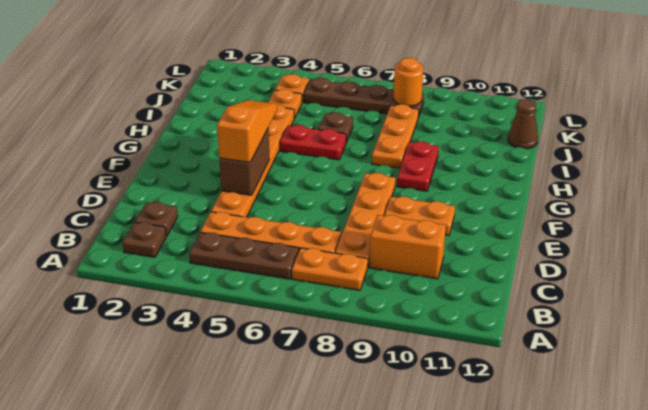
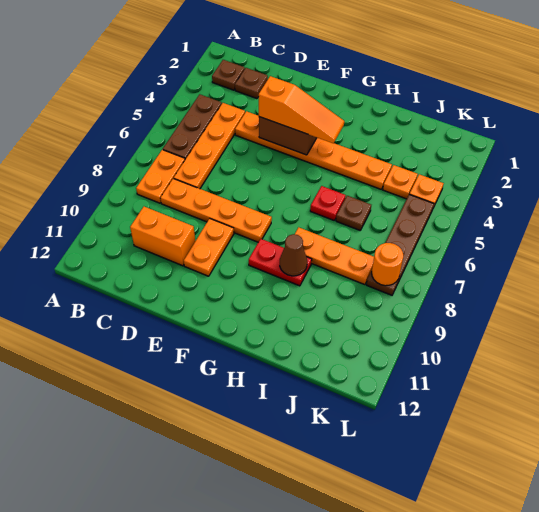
orange brick C9:C10 level 1 -> orange brick C10:D10 level 1
red plate H5:H6 level 1 -> red plate H6 level 1
brown cone J12 level 1 -> brown cone H9 level 2

